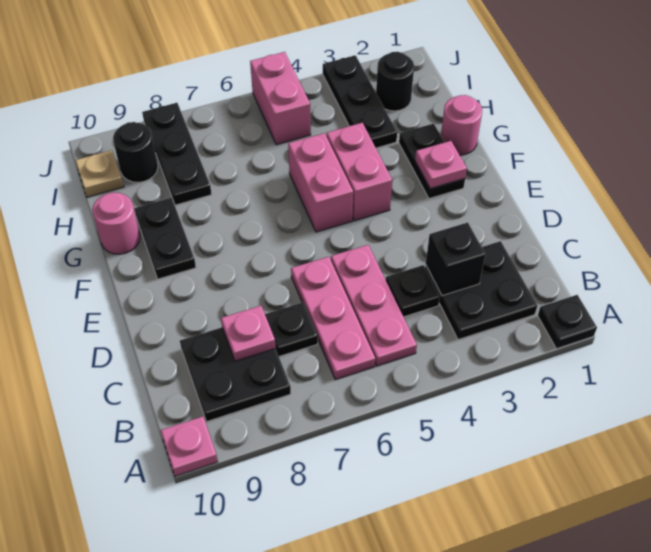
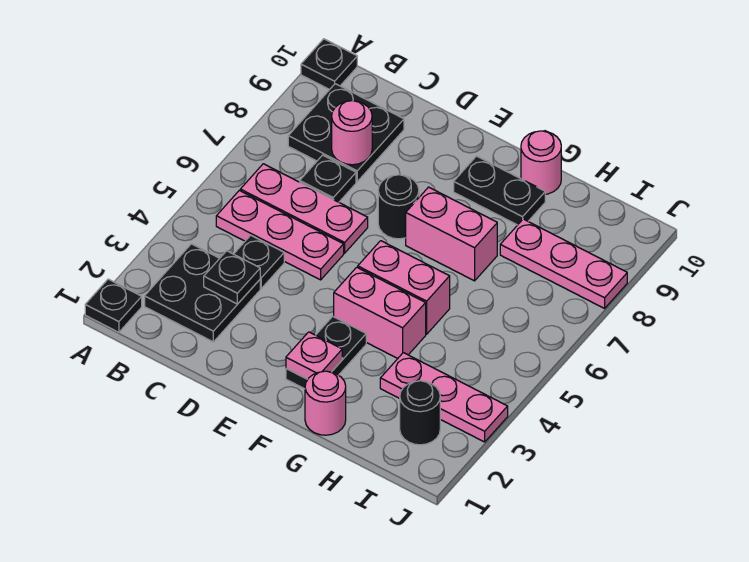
pink plate A10 level 1 -> black plate A10 level 1
black brick C3 level 2 -> black plate C3 level 2
pink plate C8 level 2 -> pink round brick C8 level 2
black plate F2:G2 level 1 -> black plate F2:F3 level 1
black plate H3:J3 level 1 -> pink plate H3:J3 level 1
black plate H8:J8 level 1 -> pink plate H8:J8 level 1
pink brick I5:J5 level 1 -> pink brick F7:G7 level 1
black round brick I9 level 1 -> black round brick E7 level 1
tan plate I10 level 1 -> none

